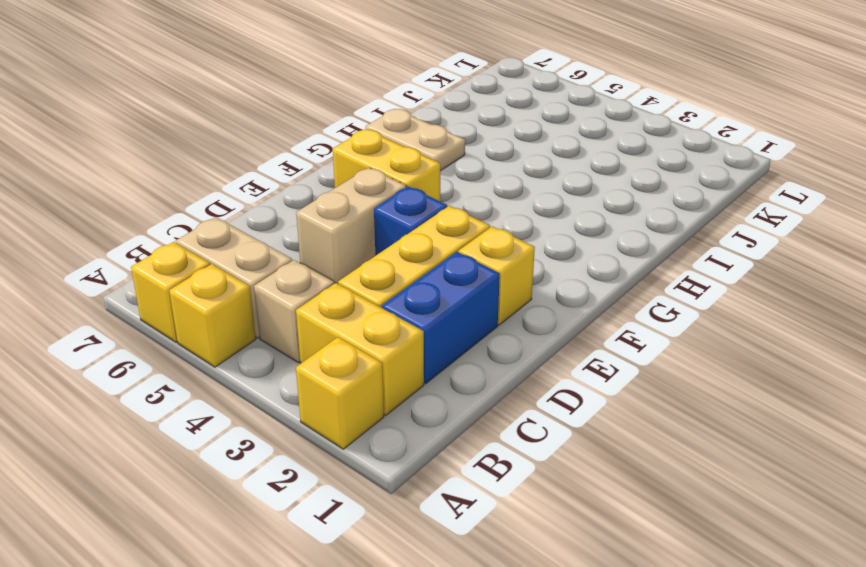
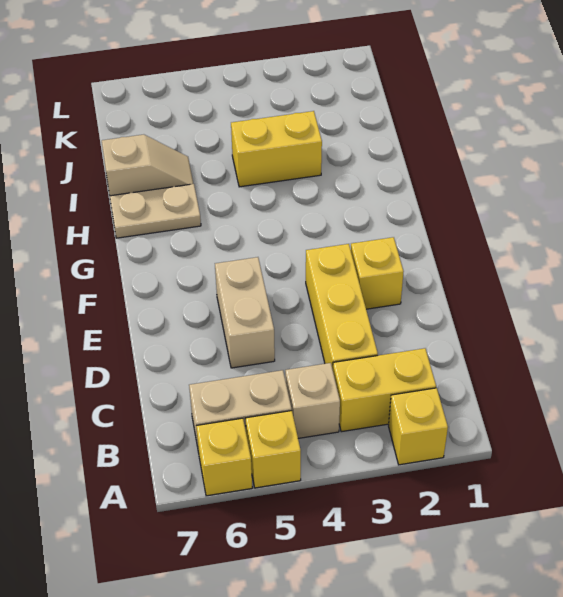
blue brick C2:D2 level 1 -> none
blue brick E4 level 1 -> none
yellow brick F5:F6 level 1 -> yellow brick I3:I4 level 1
none -> tan slope I6:I7 level 1 top 7

